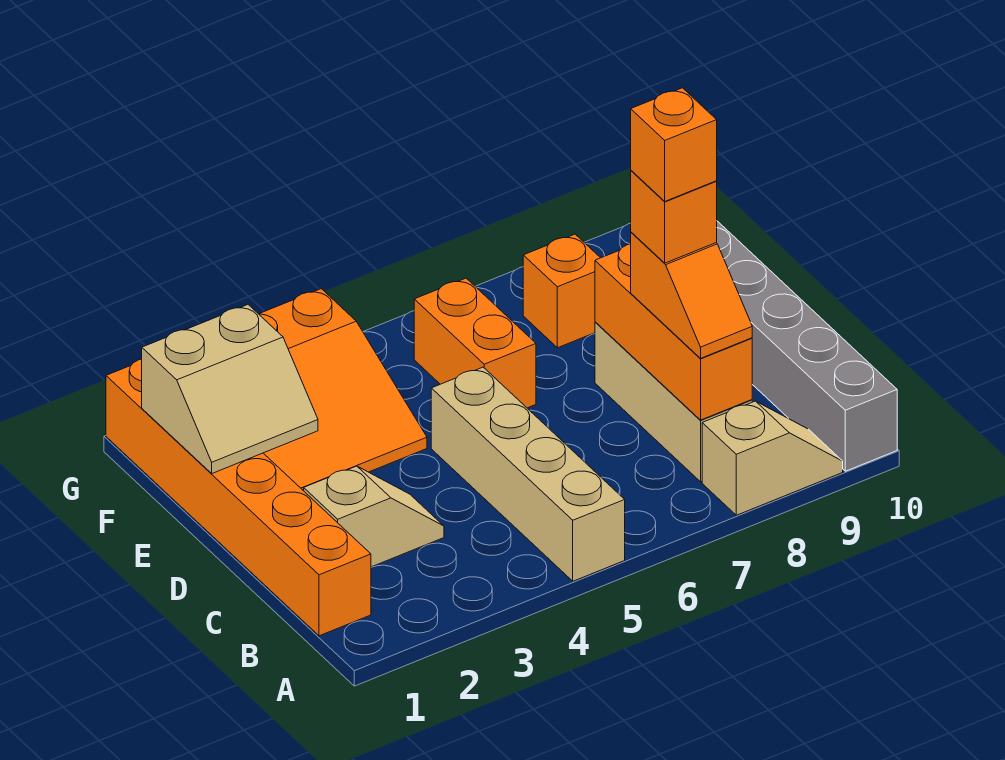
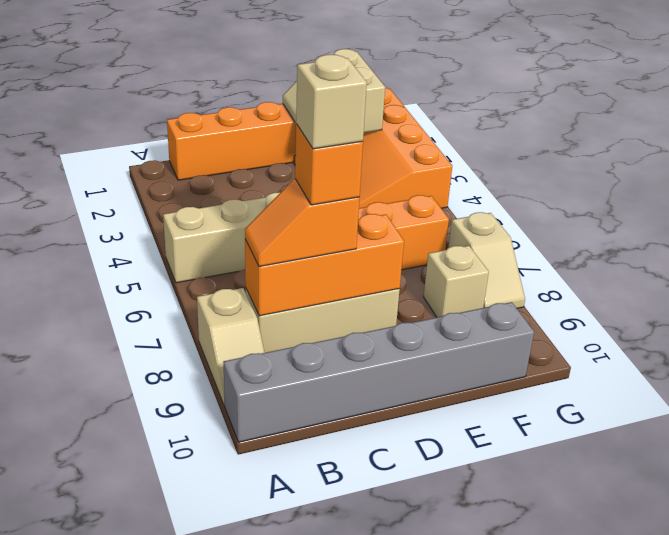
tan slope C2:C3 level 1 top 2 -> tan slope G7:G8 level 1 top 7
orange brick C8 level 5 -> tan brick C8 level 5
orange brick F8 level 1 -> tan brick F8 level 1

